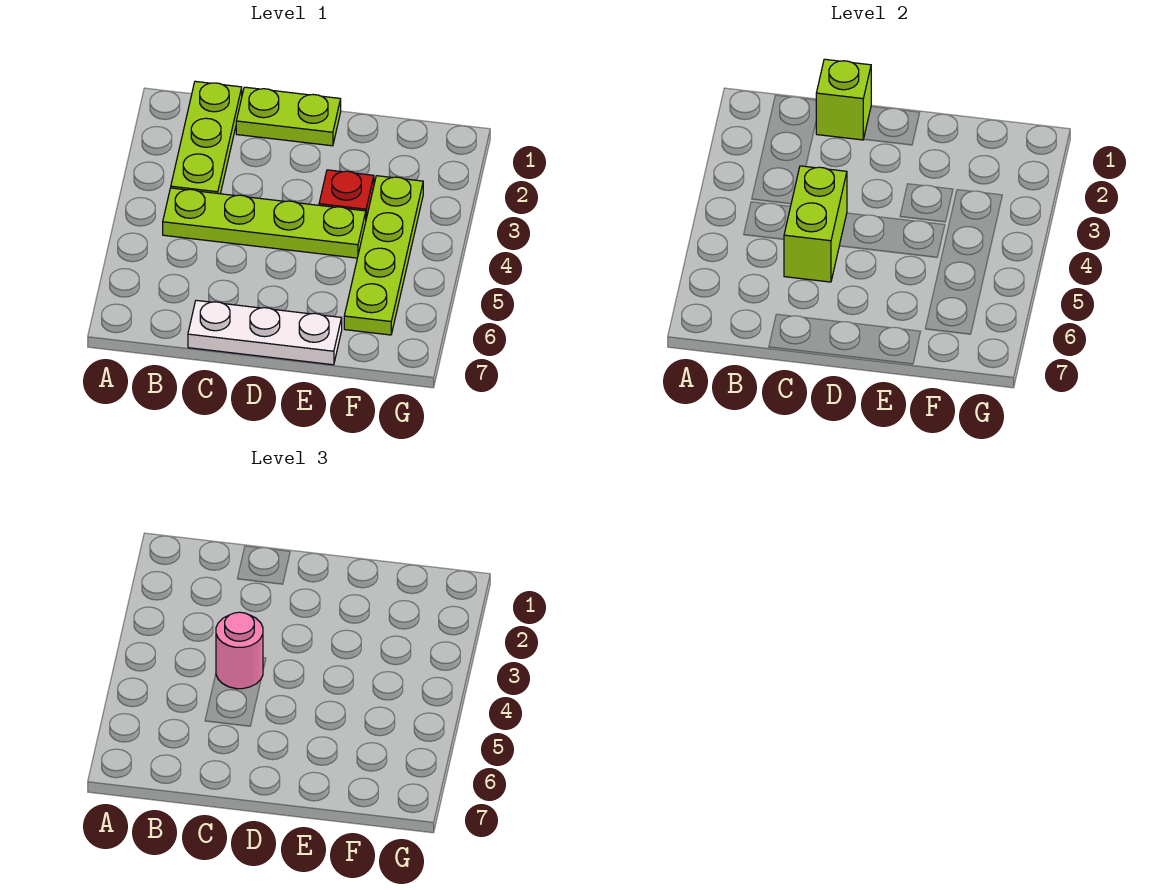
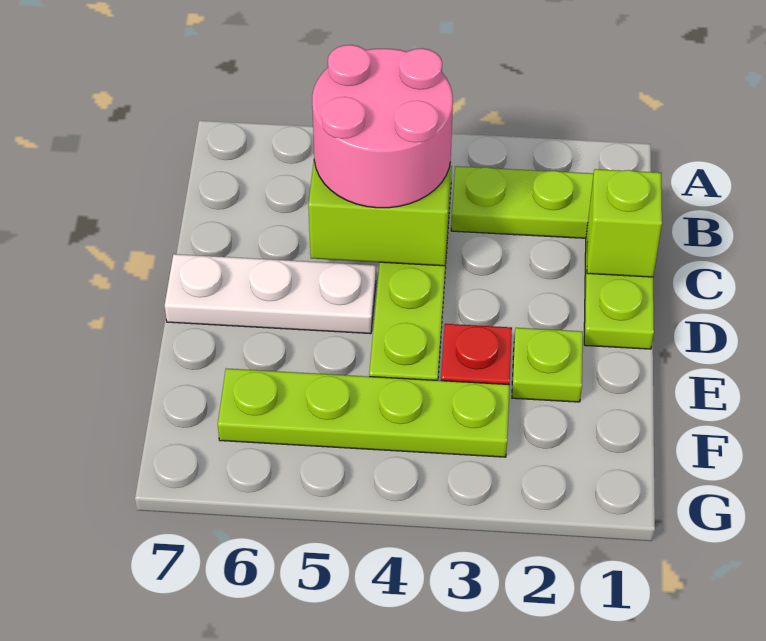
pink round brick C4 level 3 -> pink round brick B4:C5 level 3
white plate C7:E7 level 1 -> white plate D5:D7 level 1
none -> lime plate E2 level 1

